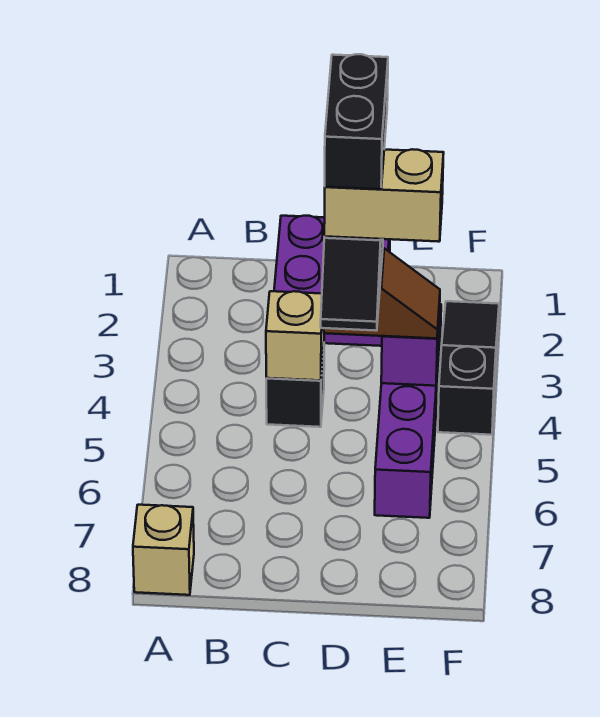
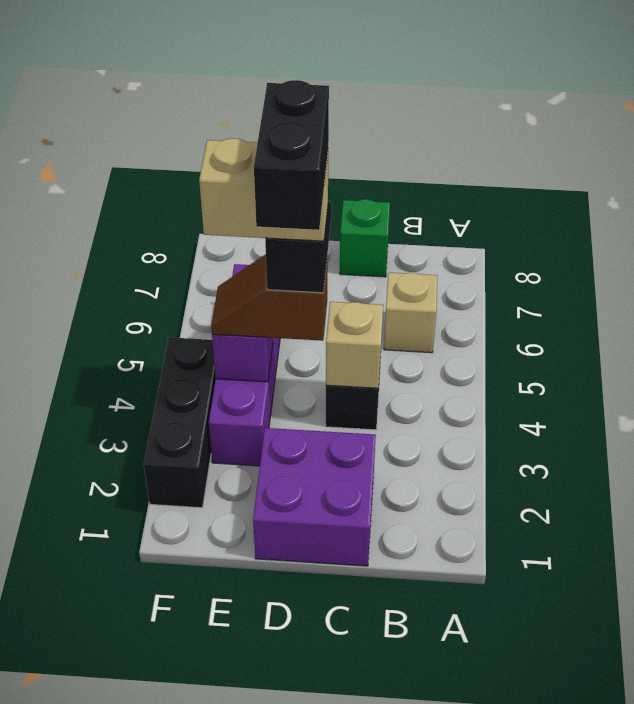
tan brick A8 level 1 -> tan brick B6 level 1
none -> green brick C8 level 1
black slope F2:F4 level 1 top 4 -> black brick F2:F4 level 1

